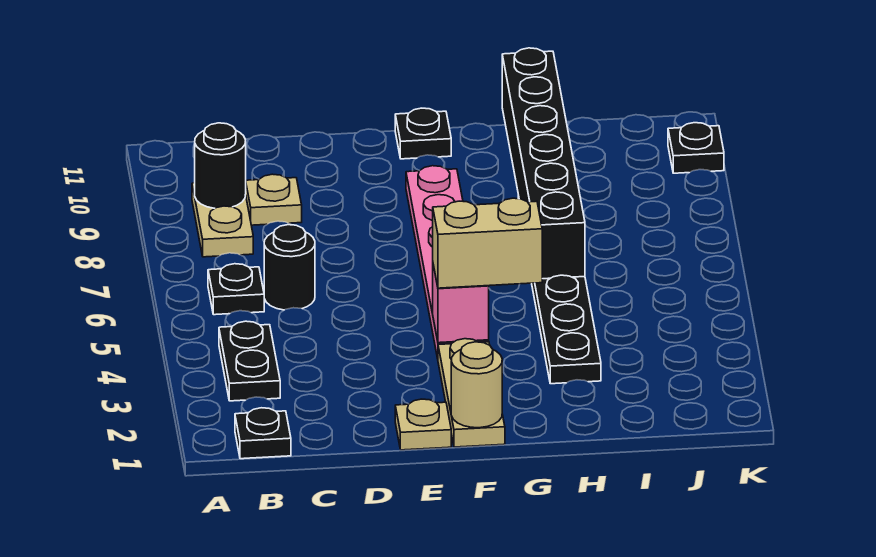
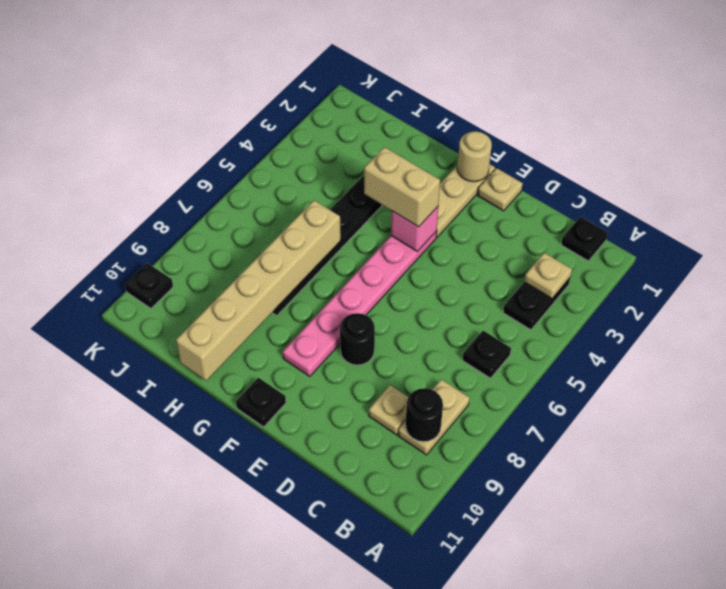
none -> tan plate B3 level 2
black round brick C6 level 1 -> black round brick E8 level 1
black brick H6:H11 level 2 -> tan brick H6:H11 level 2

